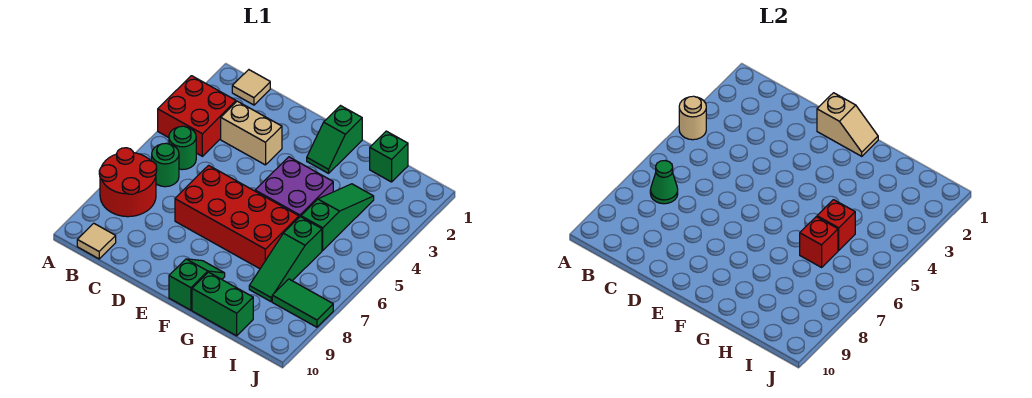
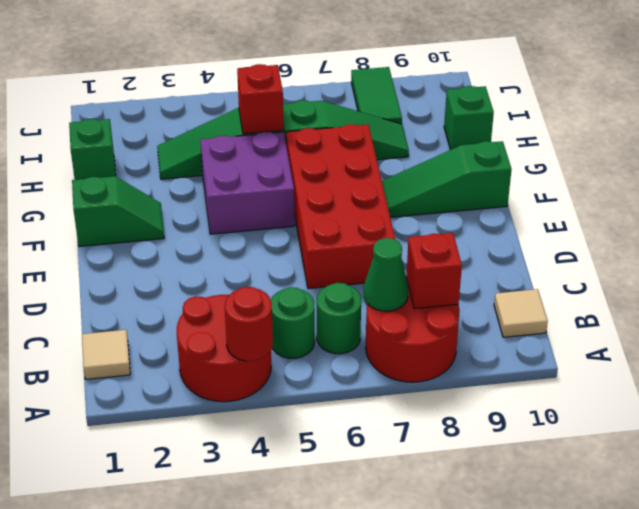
red brick A3:B4 level 1 -> red round brick A3:B4 level 1
tan round brick A4 level 2 -> red round brick A4 level 2
tan brick C3:D3 level 1 -> none
tan slope E1:F1 level 2 top E -> none
green slope F9:F10 level 1 top 10 -> green slope F8:F10 level 1 top 10
green brick G10:H10 level 1 -> green brick H10 level 1
red brick H6 level 2 -> red brick B8 level 2

